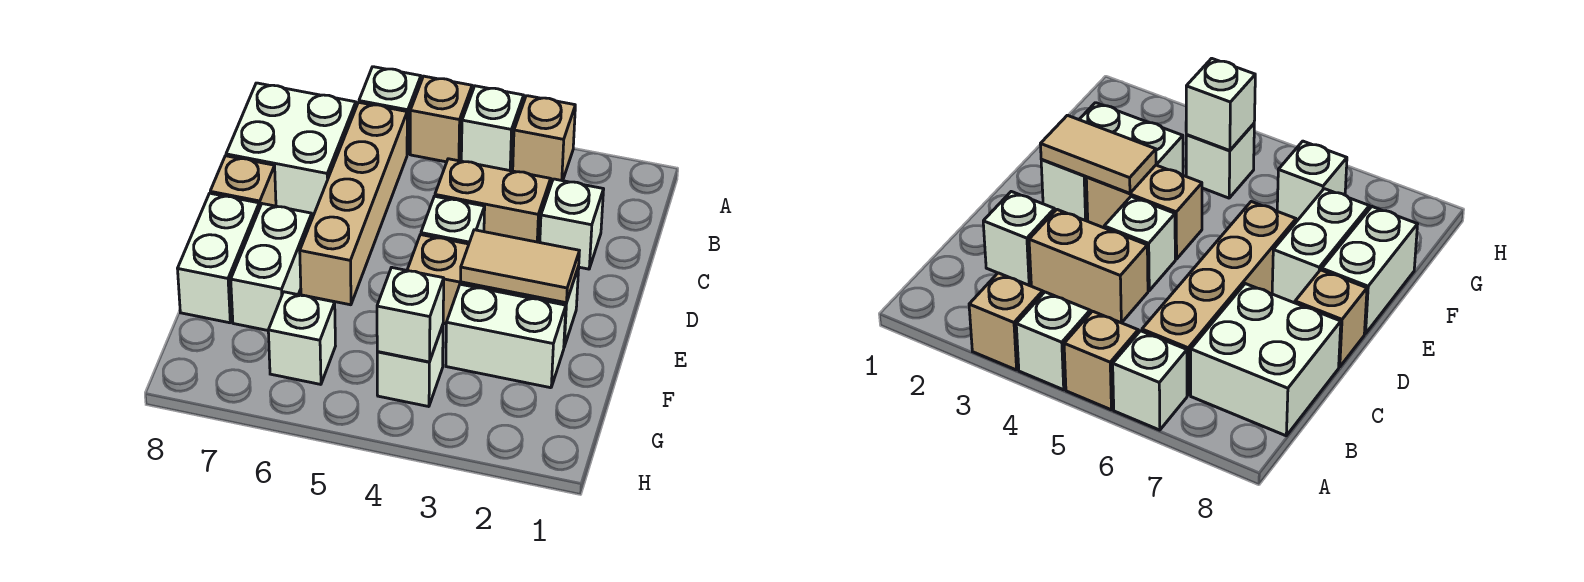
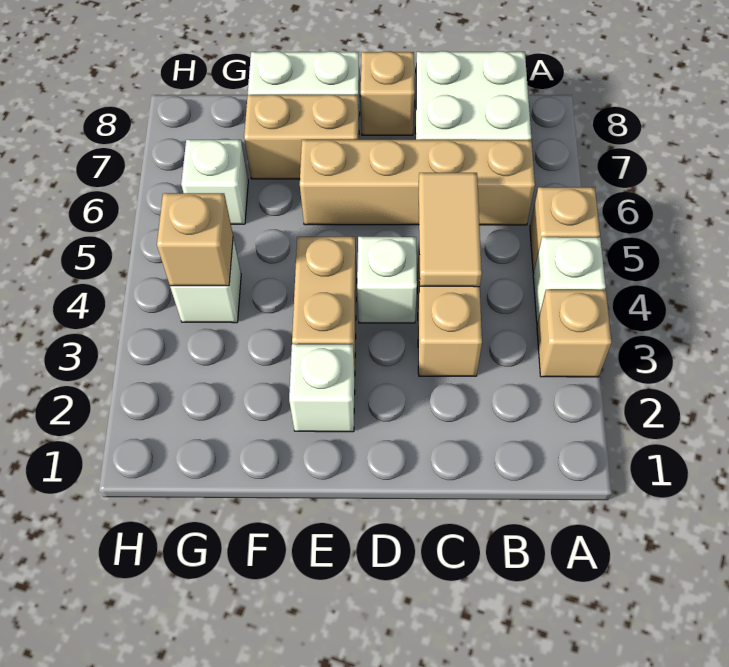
white brick A6 level 1 -> none
white brick C2 level 1 -> none
tan tile E2:E3 level 2 -> tan tile C4:C5 level 2
white brick E7:F7 level 1 -> tan brick E7:F7 level 1
white brick F2:F3 level 1 -> none
white brick G4 level 2 -> tan brick G4 level 2

